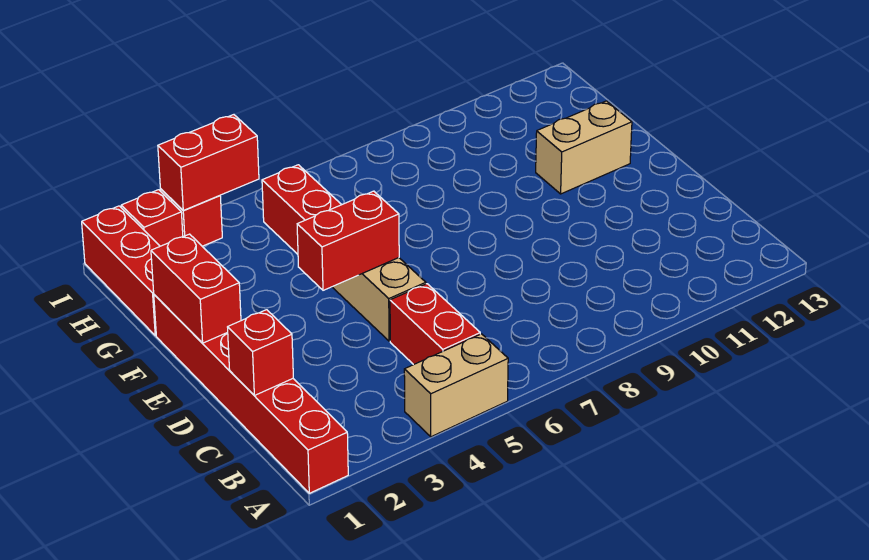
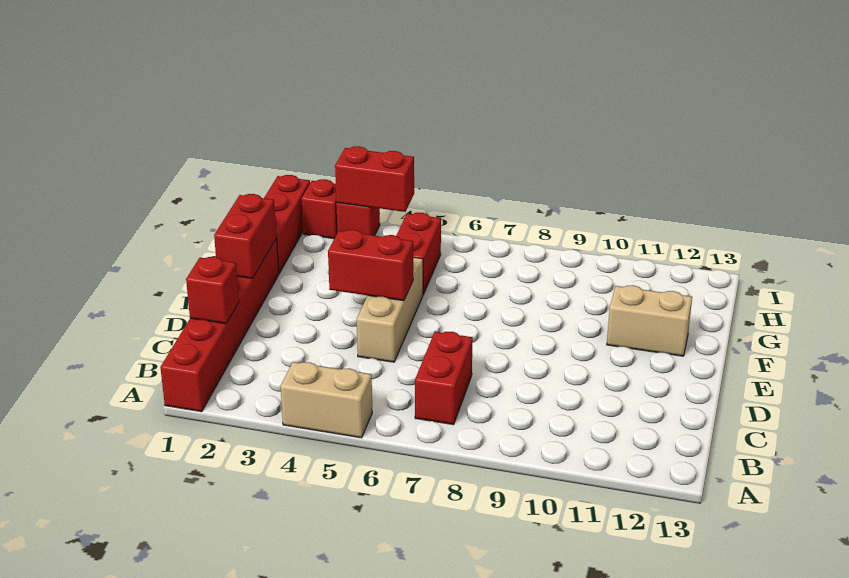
red brick B5:C5 level 1 -> red brick B7:C7 level 1

